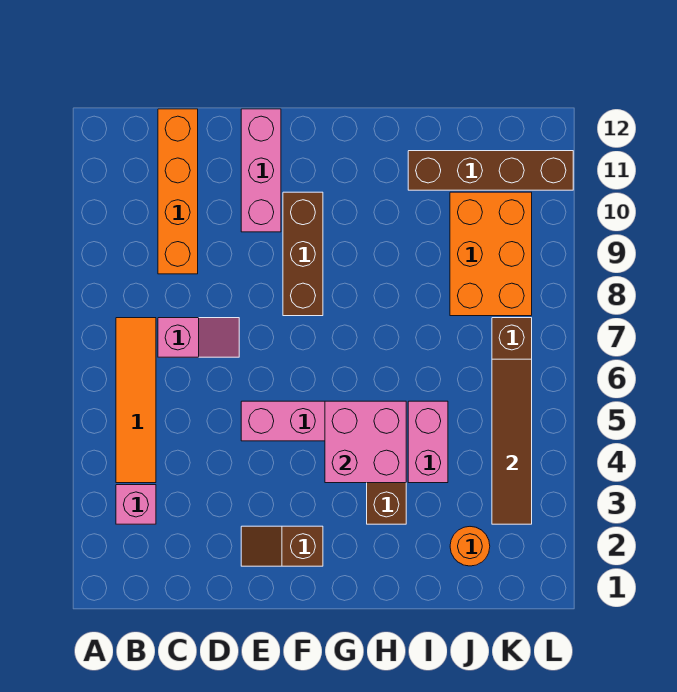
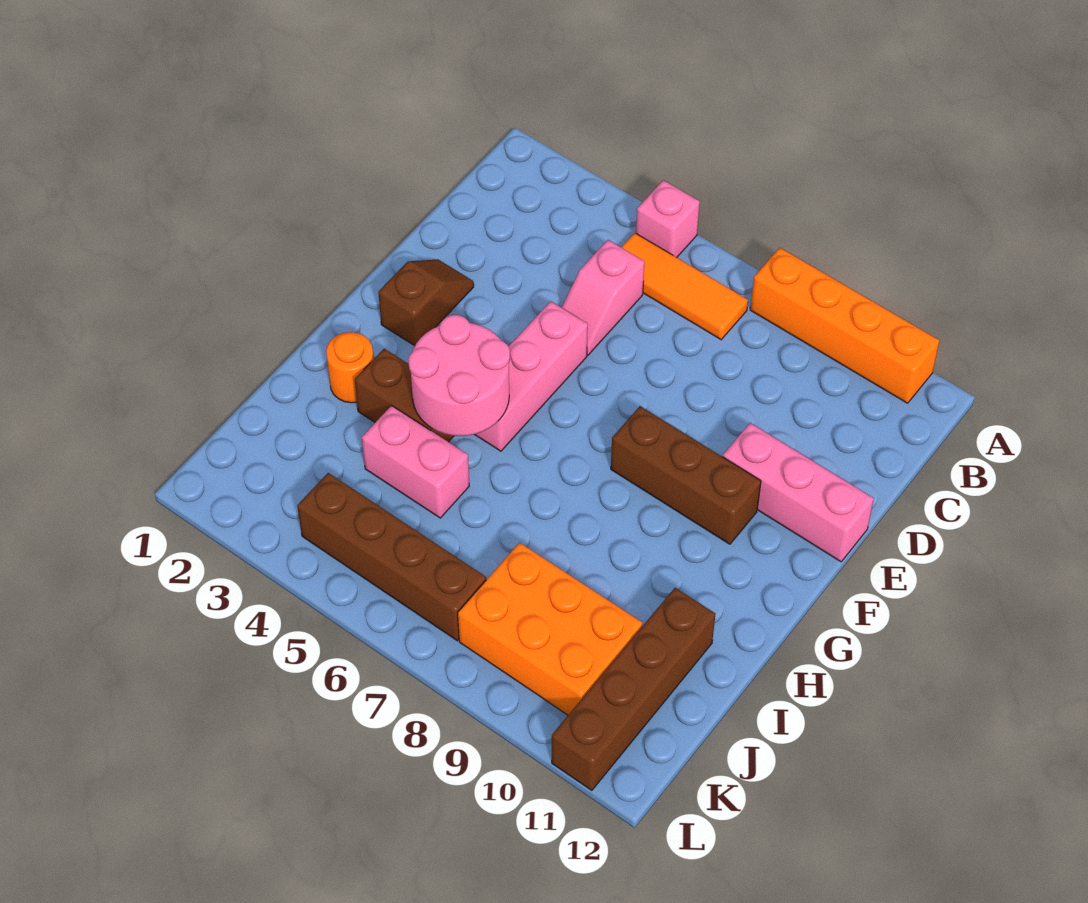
pink brick B3 level 1 -> pink brick A5 level 1
orange tile B4:B7 level 1 -> orange tile B5:B7 level 1
pink slope C7:D7 level 1 top C -> pink slope C5:D5 level 1 top C
orange brick C9:C12 level 1 -> orange brick A8:A11 level 1
pink brick G4:H5 level 2 -> pink round brick G4:H5 level 2
orange round brick J2 level 1 -> orange round brick H2 level 1
brown tile K3:K6 level 2 -> none

